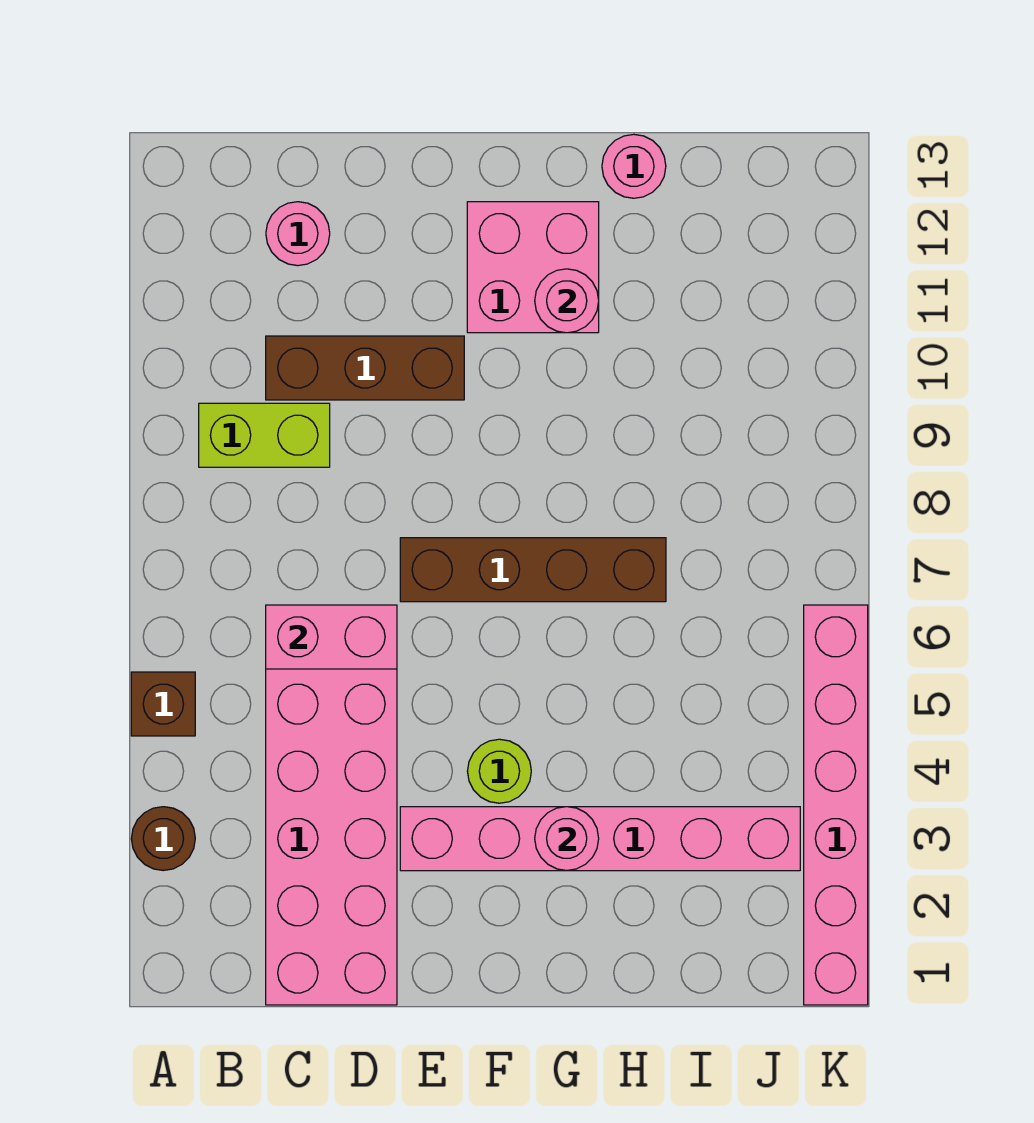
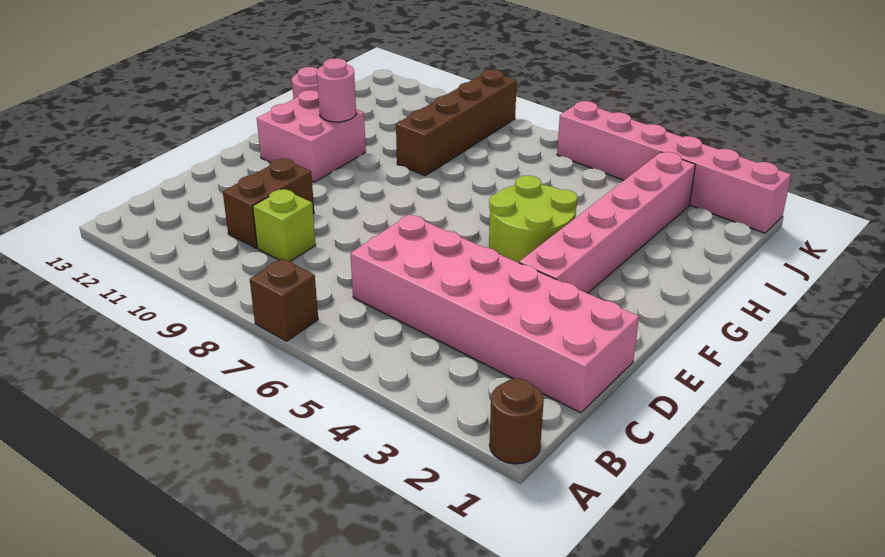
brown round brick A3 level 1 -> brown round brick A1 level 1
brown brick A5 level 1 -> brown brick A7 level 1
lime brick B9:C9 level 1 -> lime brick C9 level 1
pink brick C6:D6 level 2 -> none
brown brick C10:E10 level 1 -> brown brick C10:D10 level 1
pink round brick C12 level 1 -> none
brown brick E7:H7 level 1 -> brown brick H9:K9 level 1
lime round brick F4 level 1 -> lime round brick F4:G5 level 1
pink round brick G3 level 2 -> none

